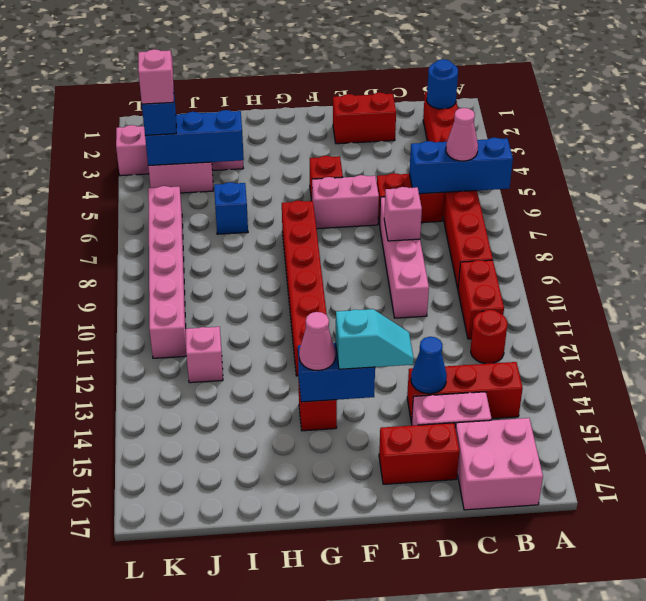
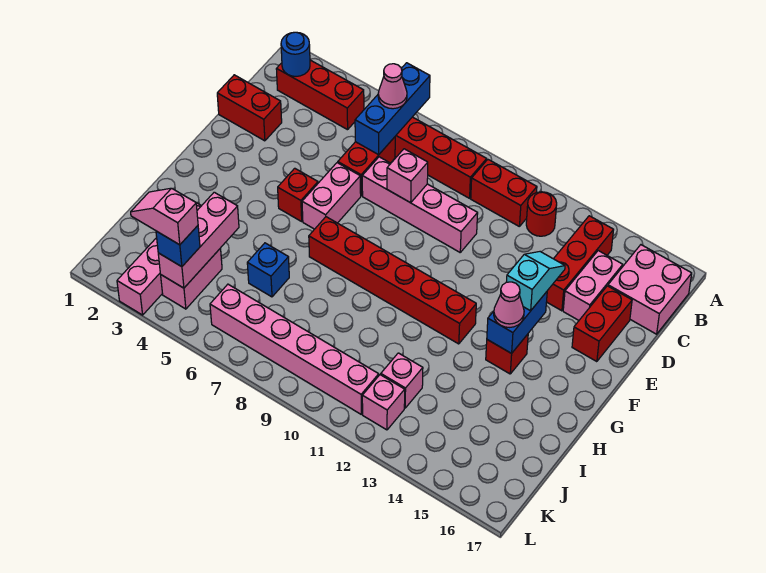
red brick D2:E2 level 1 -> red brick D1:D2 level 1
blue cone D14 level 2 -> none
blue brick I4:K4 level 2 -> pink brick I4:K4 level 2
none -> pink brick K12 level 1

